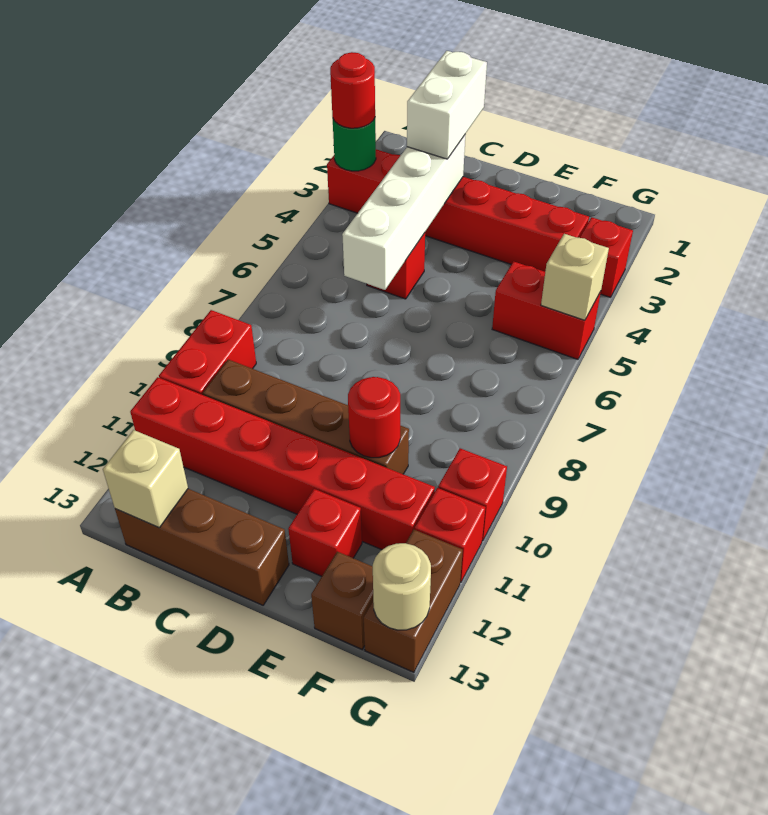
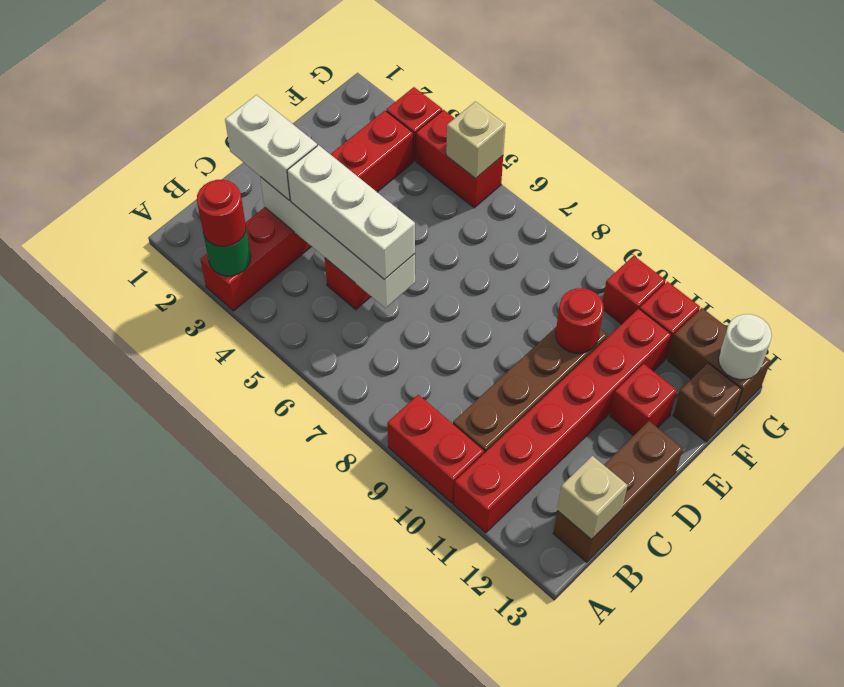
none -> white brick C4:C6 level 3
red brick F5:G5 level 1 -> red brick G4:G5 level 1
tan round brick G13 level 2 -> white round brick G13 level 2

